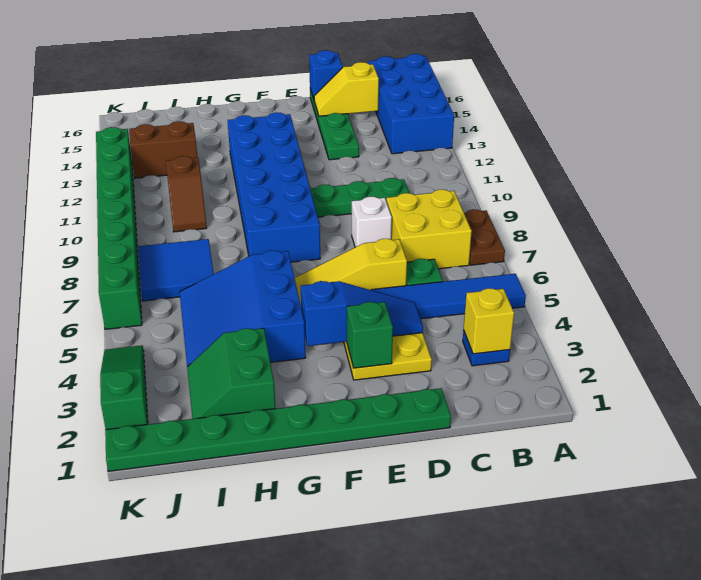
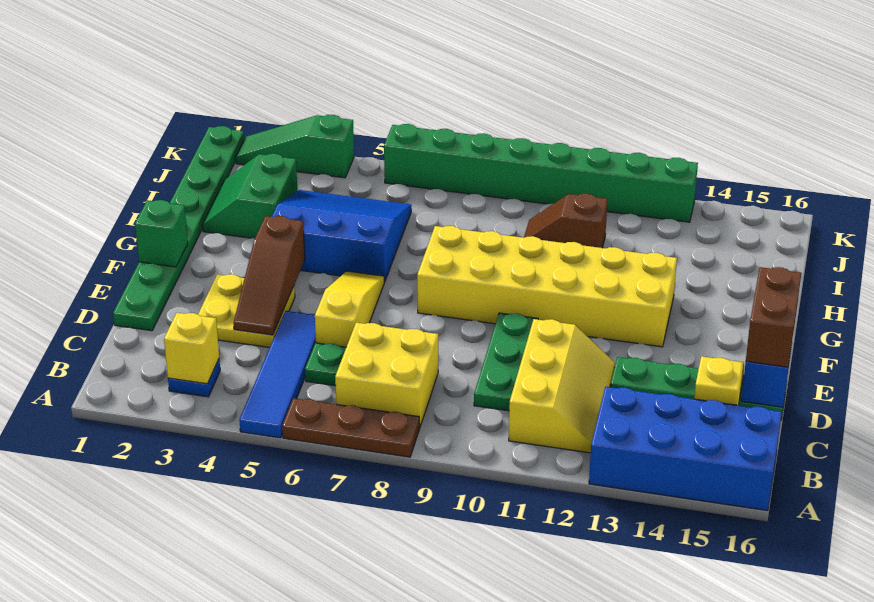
brown plate A7:A8 level 1 -> brown plate A6:A8 level 1
none -> yellow slope B11:D12 level 1 top 11
blue slope D4:F4 level 2 top F -> brown slope D4:F4 level 2 top F
white brick D8 level 1 -> none
green brick E3 level 2 -> green brick F1 level 2
blue brick F8:G13 level 1 -> yellow brick F8:G13 level 1
green slope H2:I3 level 1 top H -> green slope H2:I3 level 1 top 3
blue tile I7:J8 level 1 -> none
brown brick I13:J13 level 1 -> brown brick D16:E16 level 3
green slope K2:K4 level 1 top 2 -> green slope K2:K4 level 1 top 4

